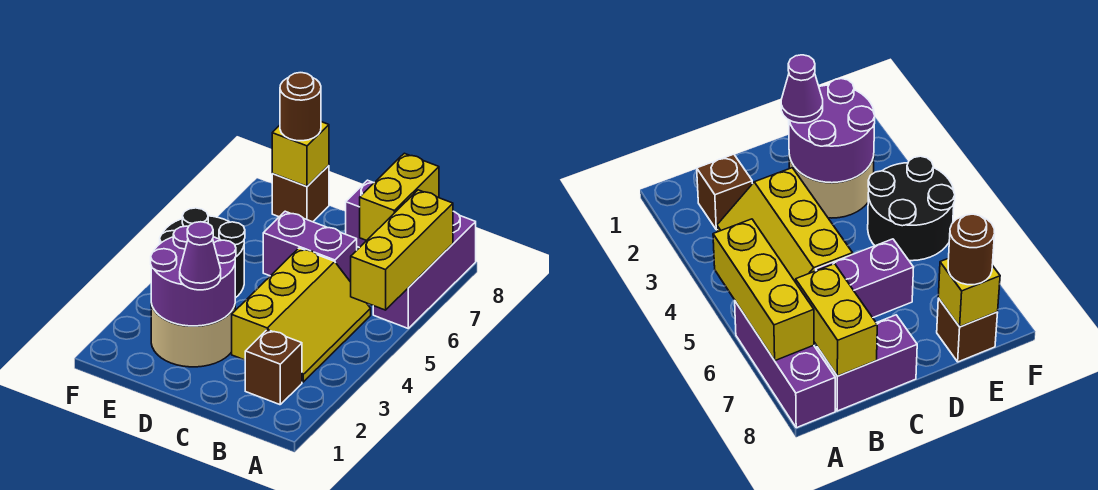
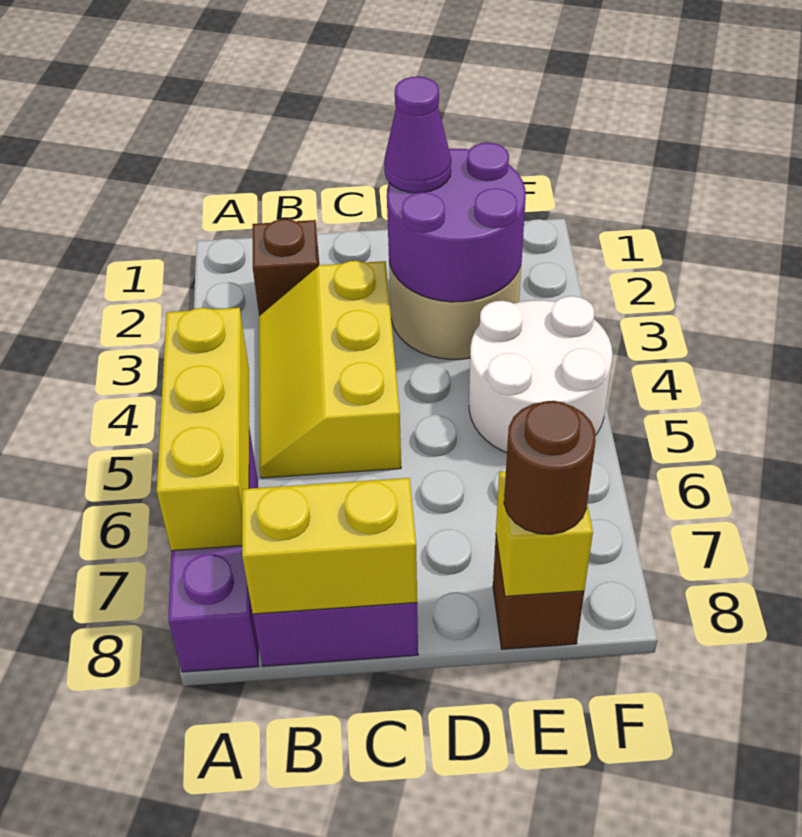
yellow brick B7:B8 level 2 -> yellow brick B8:C8 level 2
purple brick C6:D6 level 1 -> none
black round brick E4:F5 level 1 -> white round brick E4:F5 level 1

